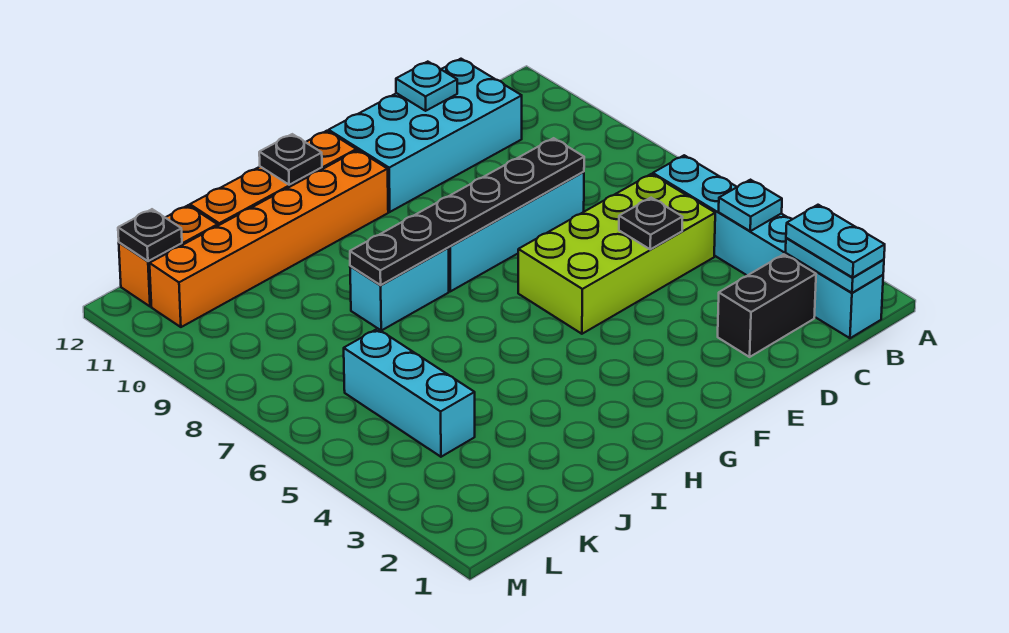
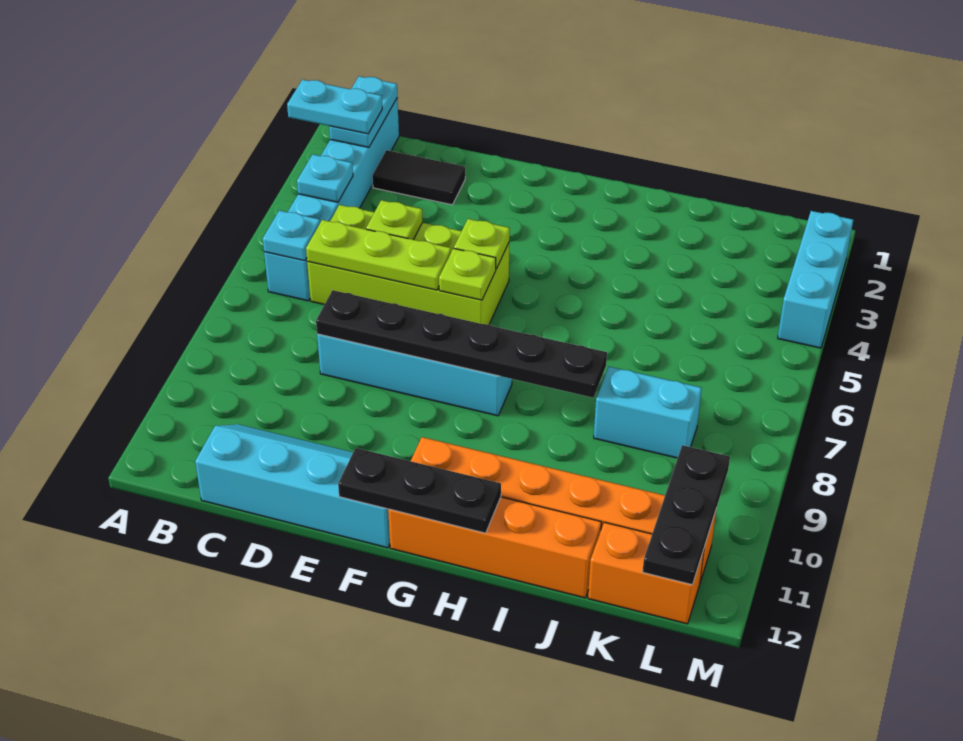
cyan plate B1:B2 level 3 -> cyan plate A2:B2 level 3
black brick C2:D2 level 1 -> black tile C2:D2 level 1
none -> lime plate C6:E6 level 2
cyan brick C11:F12 level 1 -> cyan slope C11:F12 level 1 top 12
black plate D5 level 2 -> lime plate D5 level 2
cyan plate D12 level 2 -> cyan plate B6 level 2
none -> lime plate F5 level 2
none -> lime plate F6 level 2
cyan brick H8:I8 level 1 -> cyan brick J8:K8 level 1
black plate H12 level 2 -> black plate F12:H12 level 2
cyan brick K4:K6 level 1 -> cyan brick M2:M4 level 1
black plate L12 level 2 -> black plate L10:L12 level 2

